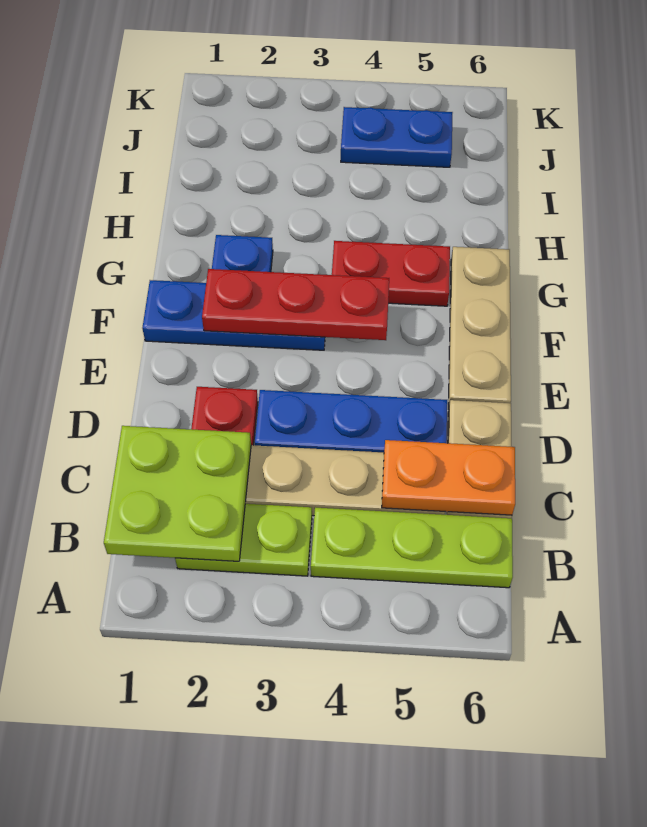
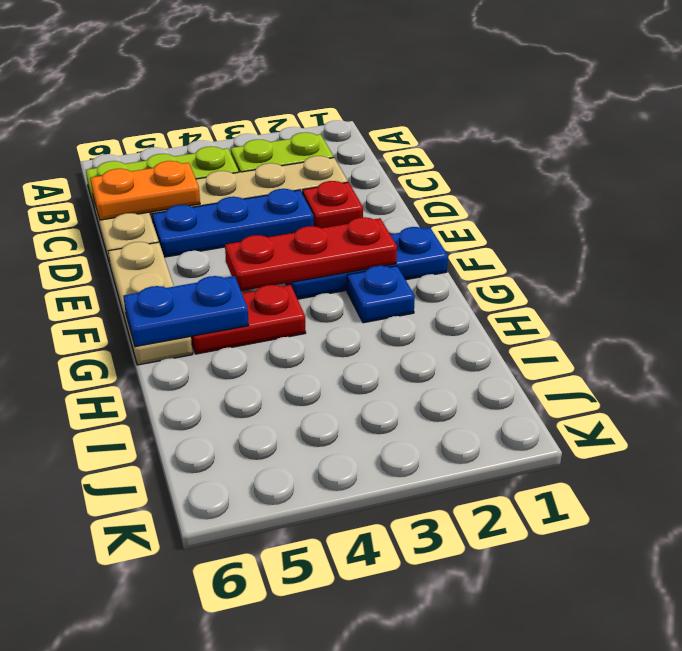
lime plate B1:C2 level 2 -> none
blue plate J4:J5 level 1 -> blue plate G5:G6 level 2

